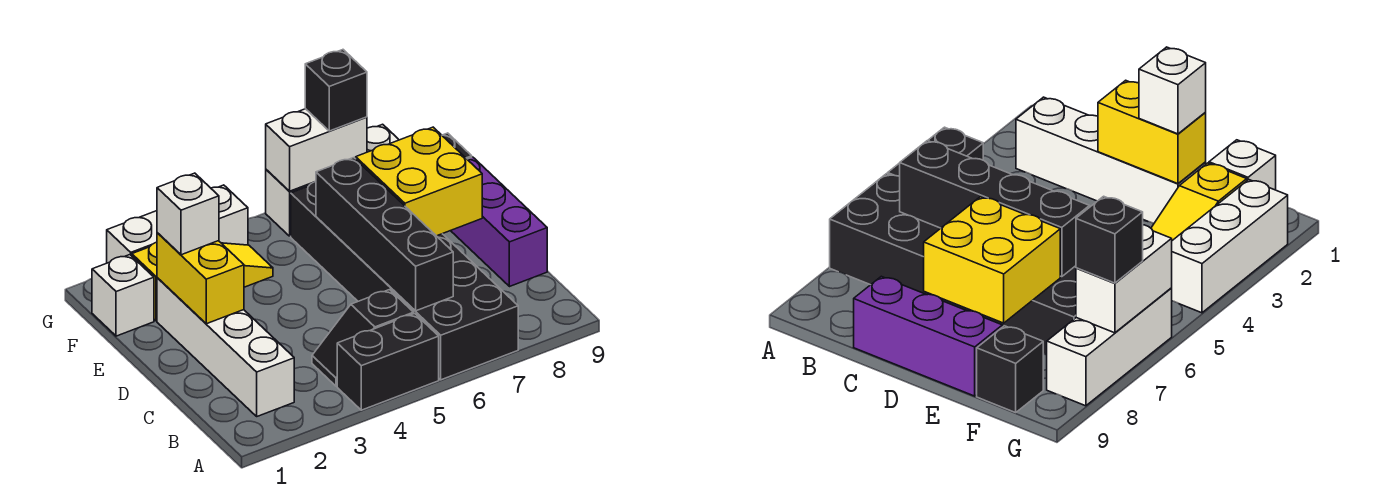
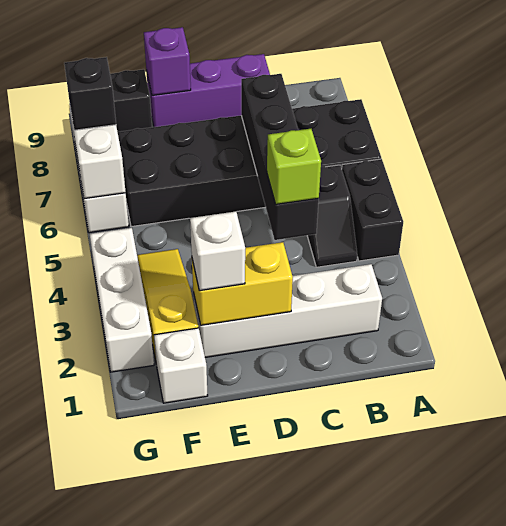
black brick B6:E6 level 2 -> black brick C4:C7 level 2
none -> lime brick C4 level 3
yellow brick D7:E8 level 2 -> none
none -> purple brick E9 level 2

